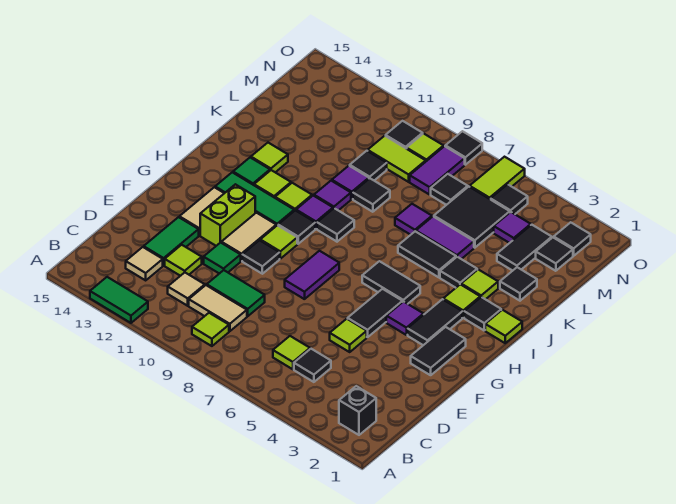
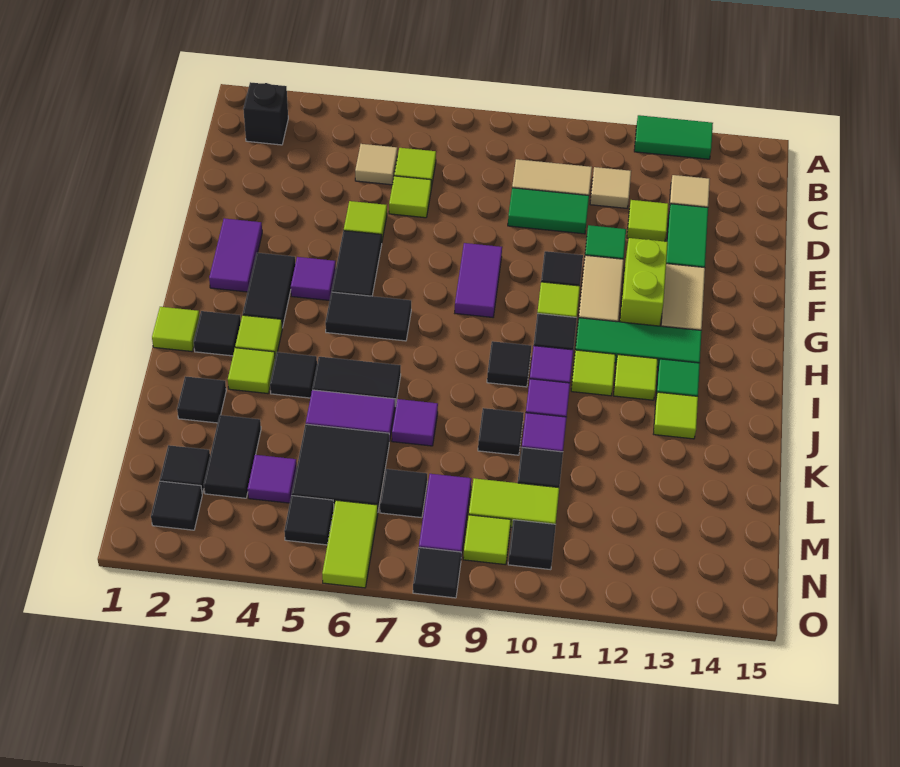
lime tile B9 level 1 -> lime tile D6 level 1
black tile C5 level 1 -> tan tile C5 level 1
black tile F2:G2 level 1 -> purple tile F2:G2 level 1

